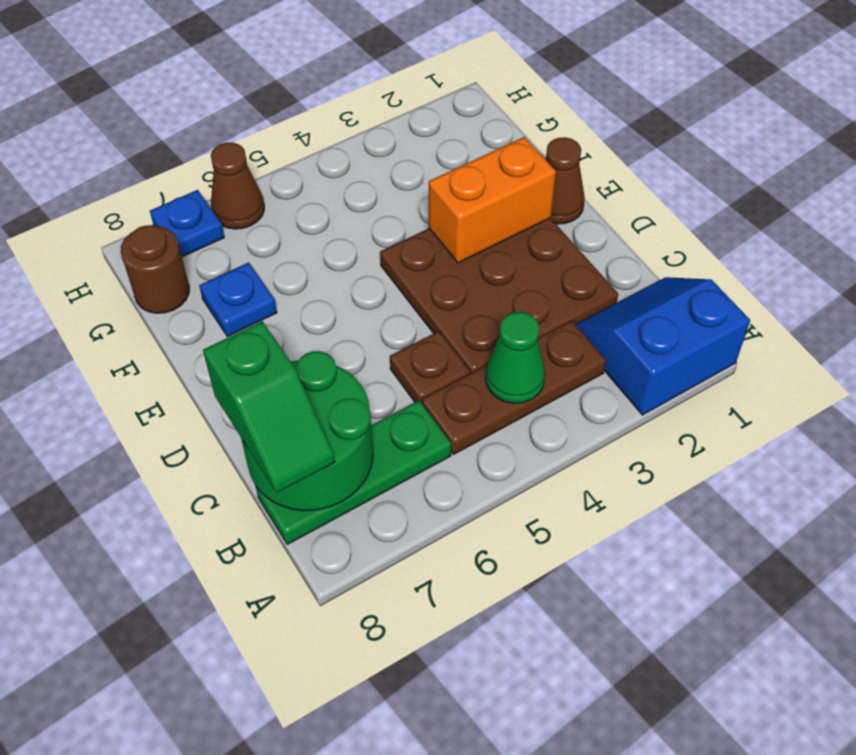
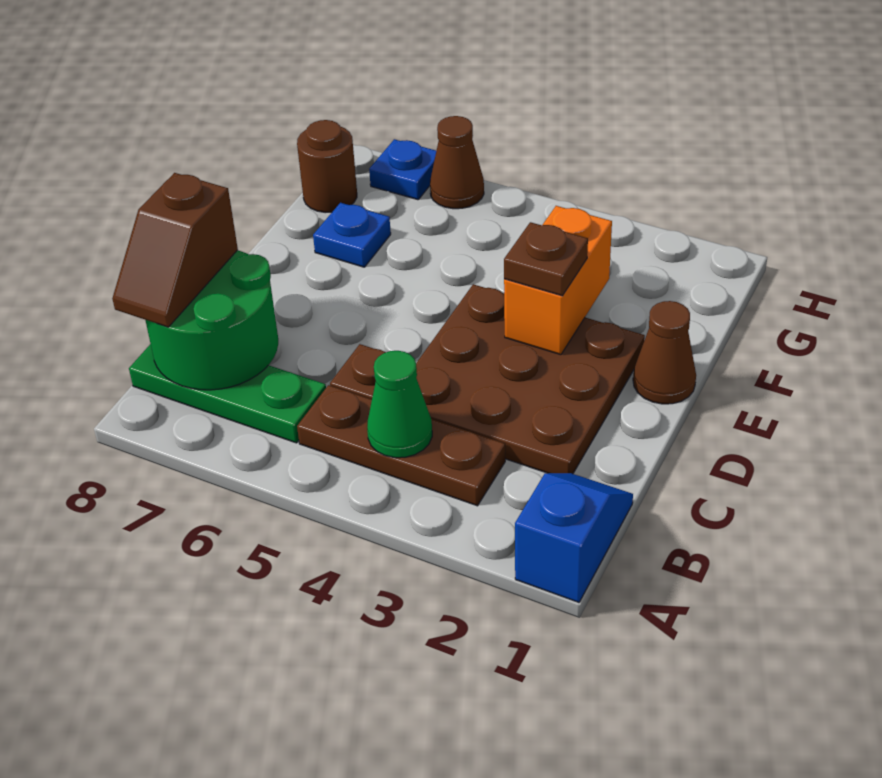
blue slope A1:B2 level 1 top A -> blue slope A1:B1 level 1 top A
green slope B8:C8 level 3 top C -> brown slope B8:C8 level 3 top C
orange brick E2:E3 level 2 -> orange brick E3:F3 level 2
none -> brown plate E3 level 3

